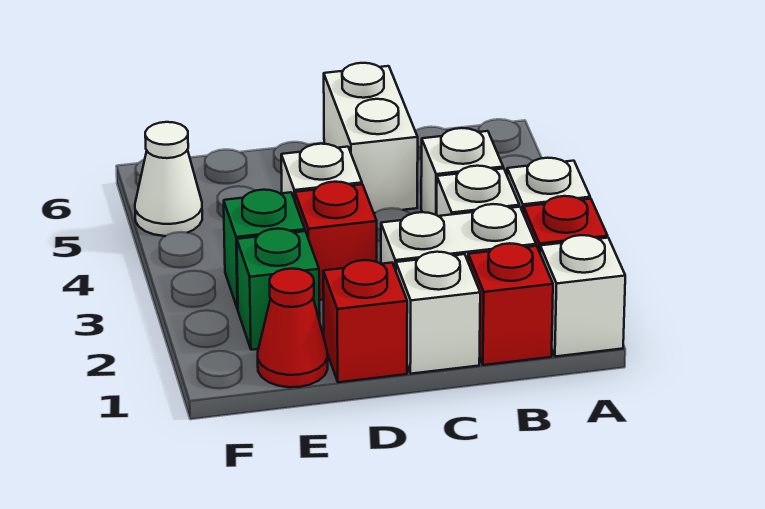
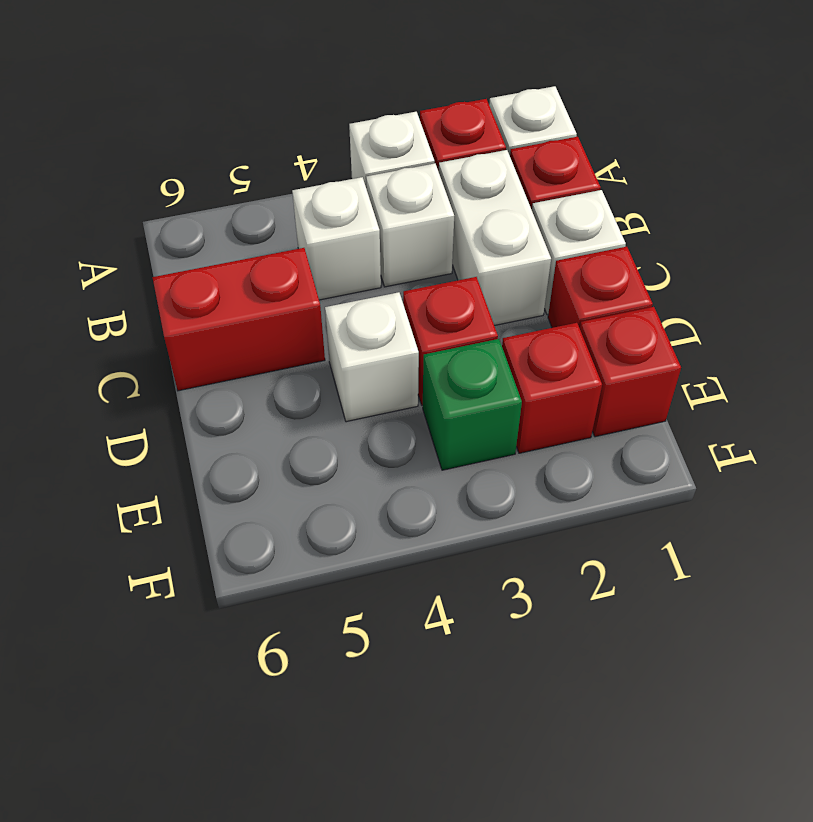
white brick C5:C6 level 1 -> red brick C5:C6 level 1
red cone E1 level 1 -> red brick E1 level 1
green brick E2 level 1 -> red brick E2 level 1
white cone F5 level 1 -> none

